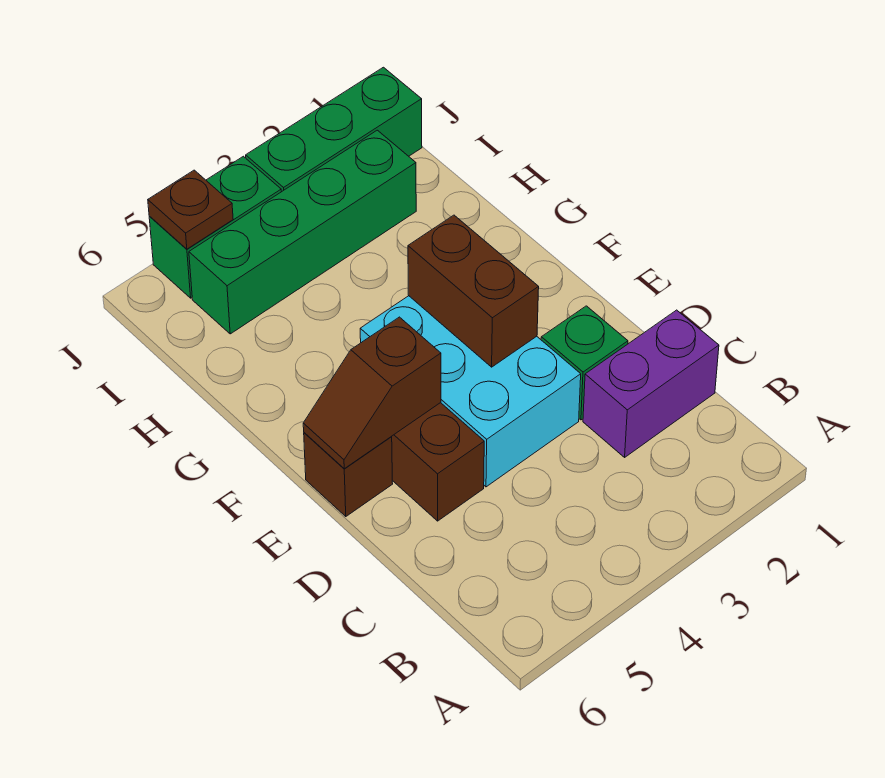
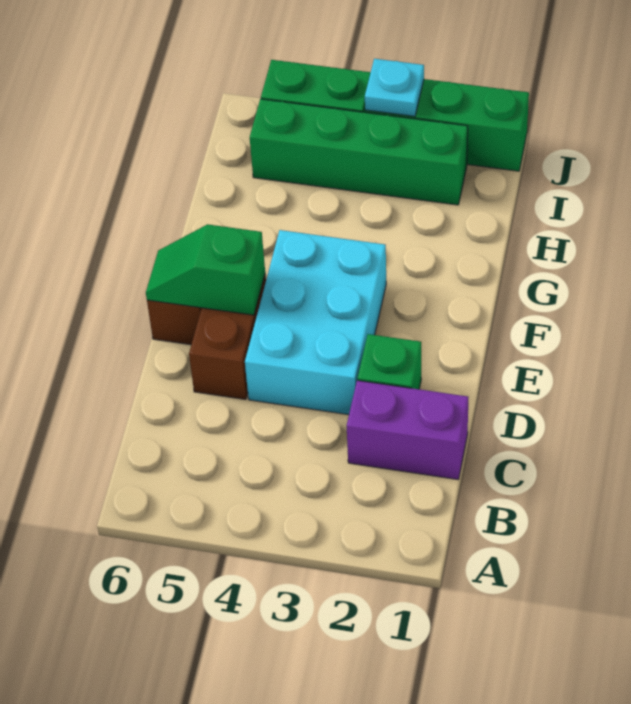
brown brick E3:F3 level 2 -> none
brown slope E5:E6 level 2 top 5 -> green slope E5:E6 level 2 top 5
none -> cyan plate J3 level 2
brown plate J5 level 2 -> none

